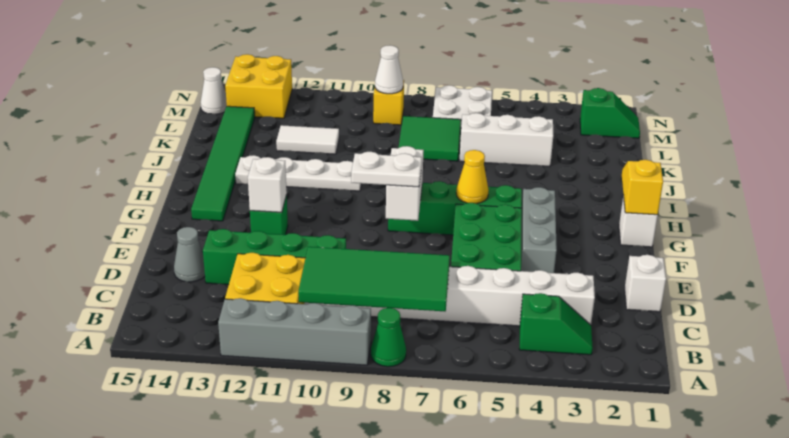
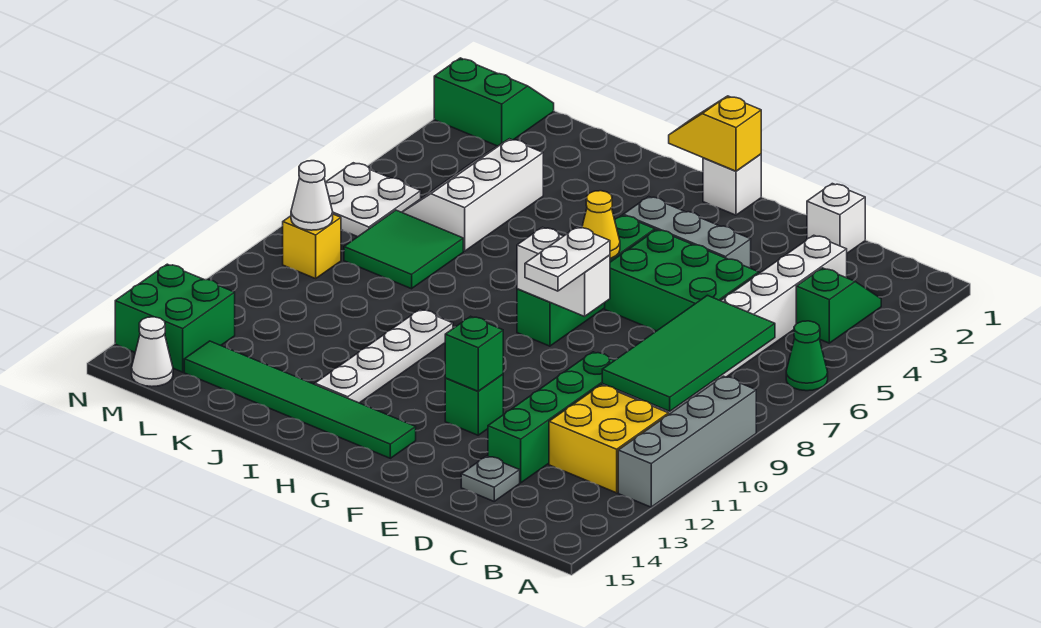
green cone A8 level 1 -> green cone A6 level 1
grey cone D14 level 1 -> grey plate D14 level 1
white brick F12 level 2 -> green brick F12 level 2
white tile K11:K12 level 1 -> none
green slope M1:M2 level 1 top 2 -> green slope M1:N2 level 1 top 2
yellow brick M13:N14 level 1 -> green brick M13:N14 level 1

